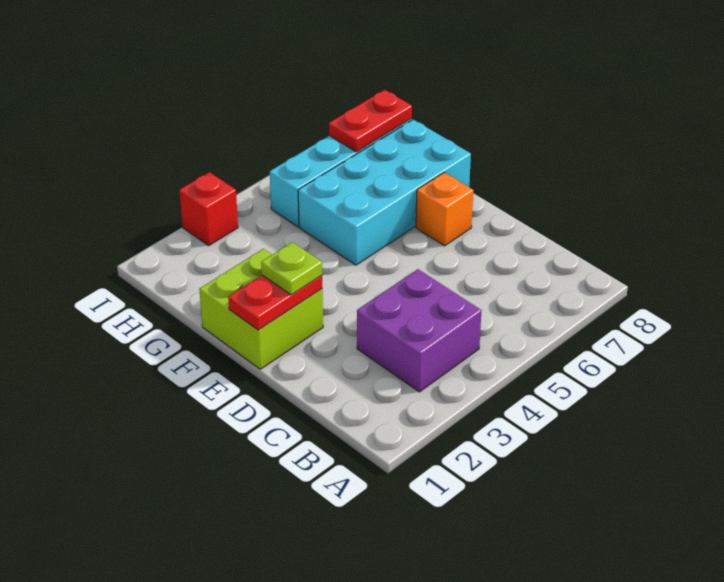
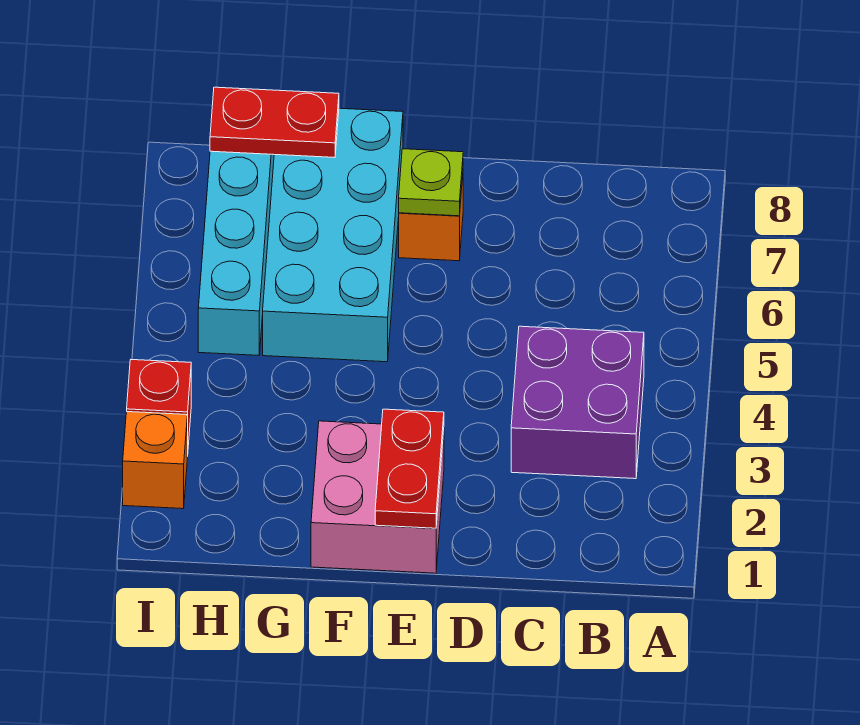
lime brick E1:F2 level 1 -> pink brick E1:F2 level 1
lime plate E2 level 3 -> lime plate E7 level 2
red plate H7:H8 level 2 -> red plate G8:H8 level 2
none -> orange brick I2 level 1

